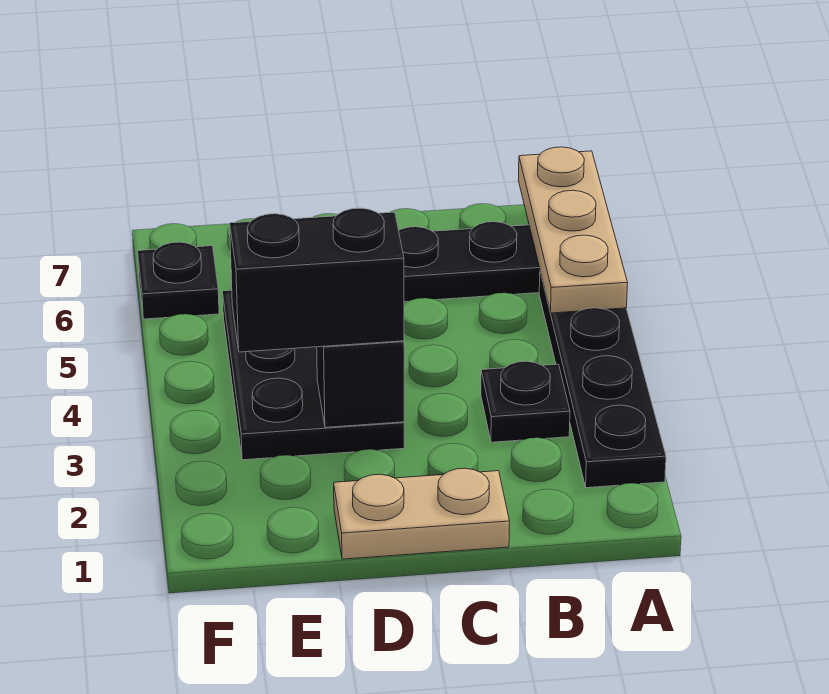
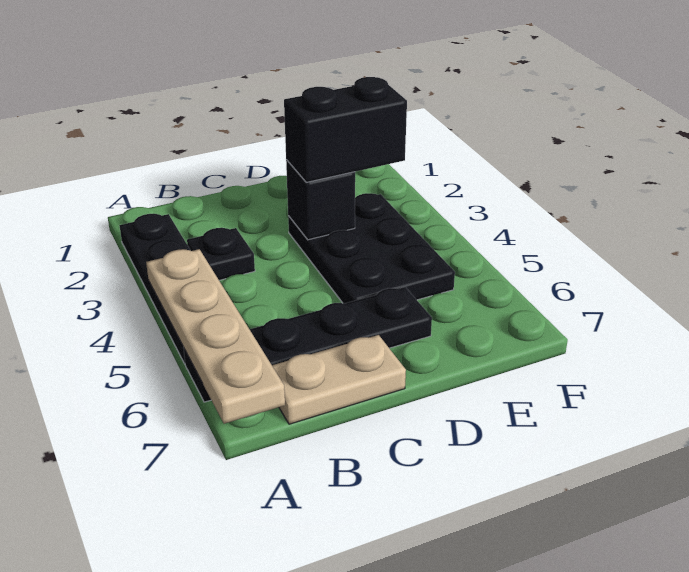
tan plate A5:A7 level 2 -> tan plate A4:A7 level 2
tan plate C1:D1 level 1 -> tan plate B7:C7 level 1
black plate F6 level 1 -> none

